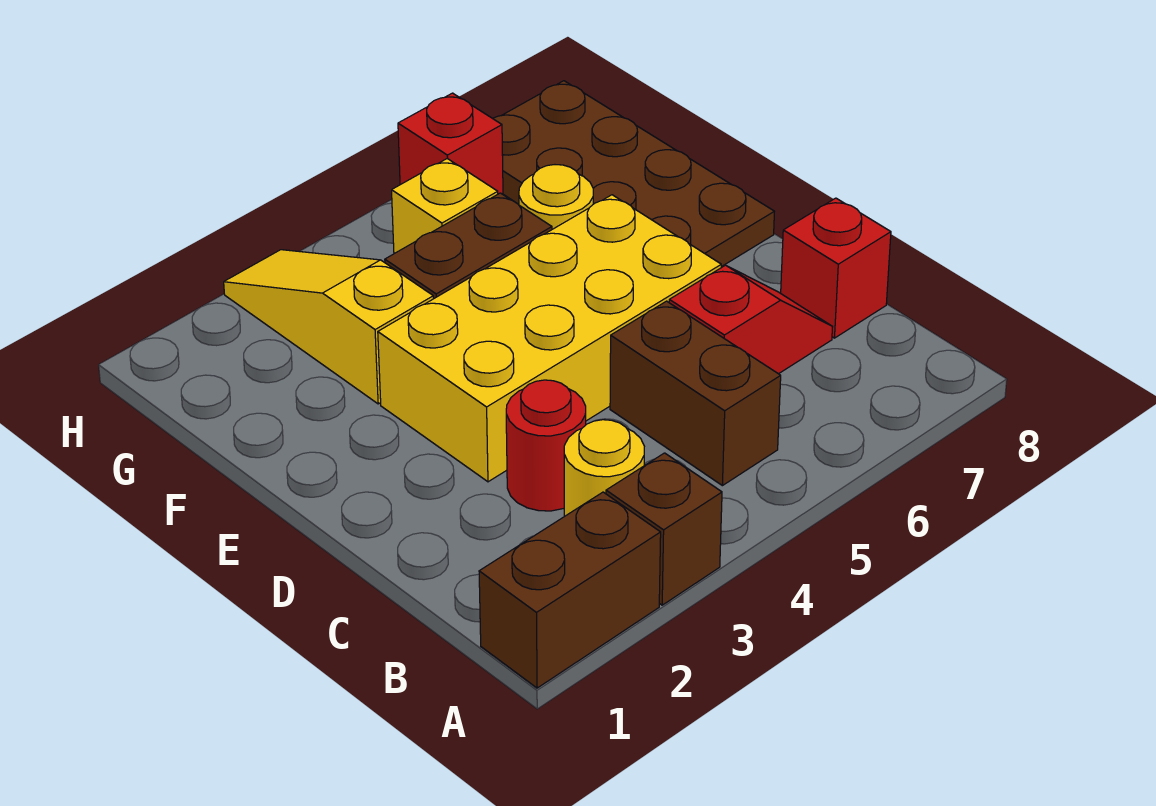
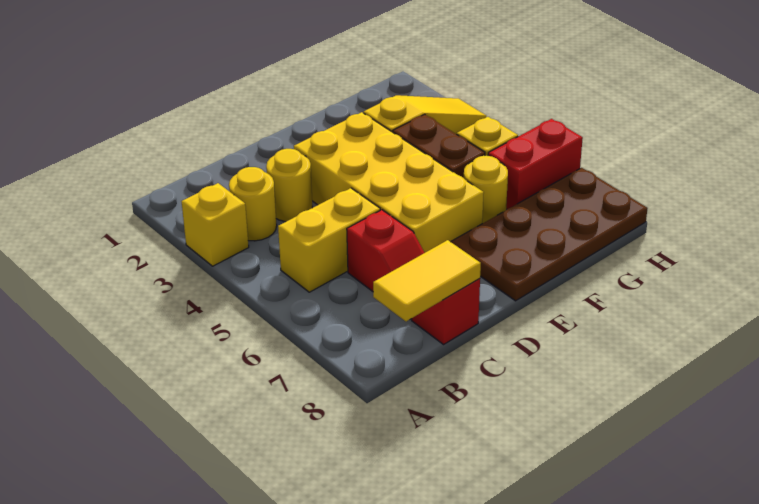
brown brick A1:A2 level 1 -> none
brown brick A3 level 1 -> yellow brick A3 level 1
brown brick B5:C5 level 1 -> yellow brick B5:C5 level 1
none -> yellow tile B8:C8 level 2
red round brick C3 level 1 -> yellow round brick C3 level 1
red brick H6 level 1 -> red brick G6:H6 level 1

